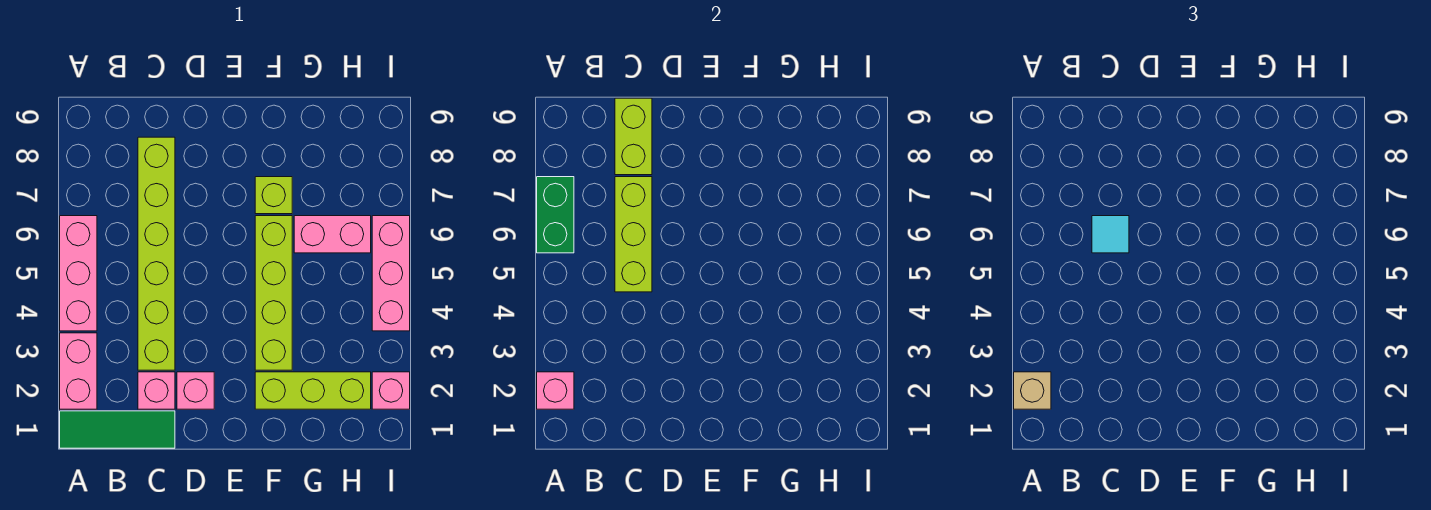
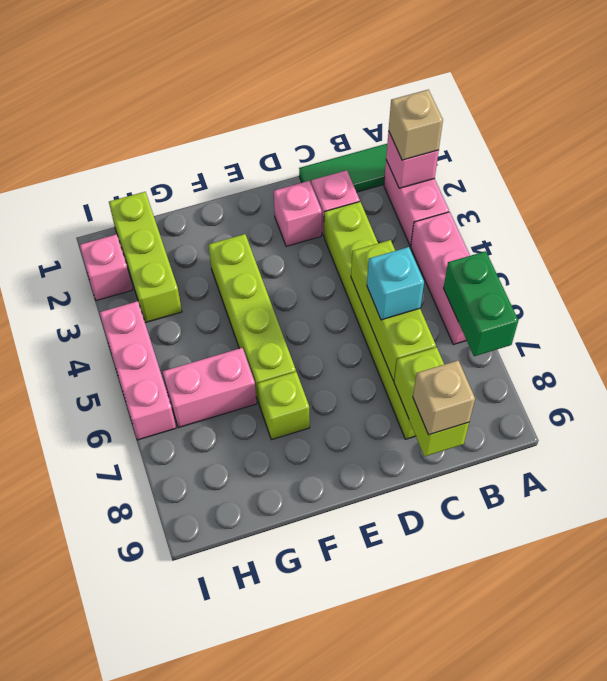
cyan tile C6 level 3 -> cyan brick C6 level 3
none -> tan brick C9 level 3
lime brick F2:H2 level 1 -> lime brick H1:H3 level 1

